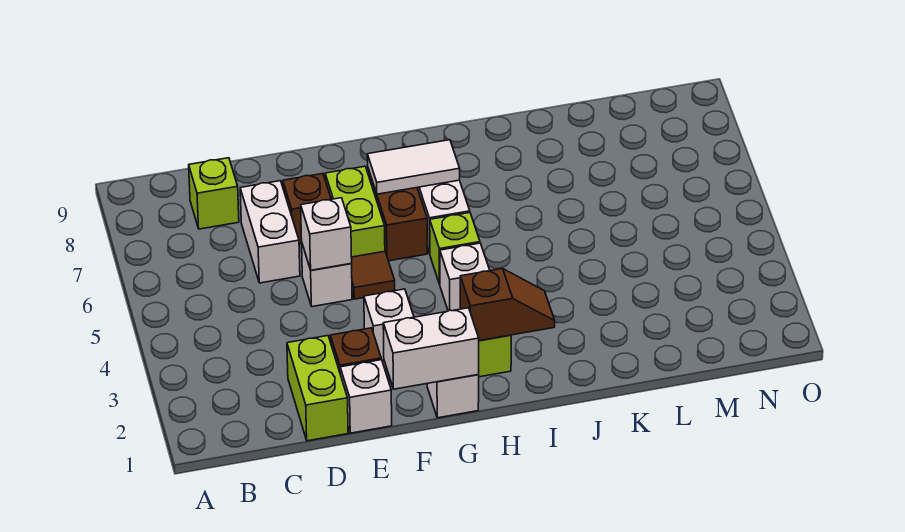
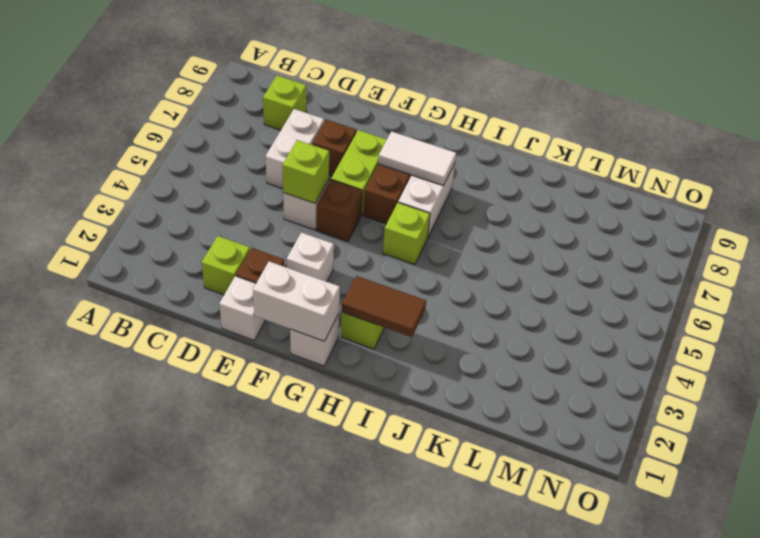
lime brick D1:D2 level 1 -> lime brick D2 level 1
white brick E5 level 2 -> lime brick E5 level 2
brown tile F5 level 1 -> brown brick F5 level 1
brown slope H2:I2 level 2 top H -> brown tile H2:I2 level 2
white brick H4 level 1 -> none

